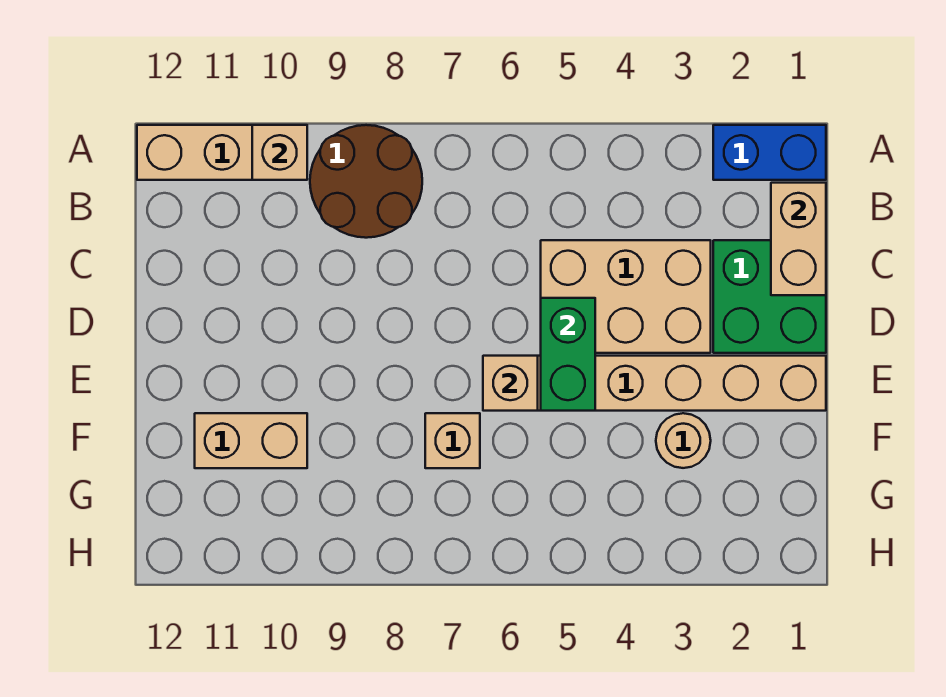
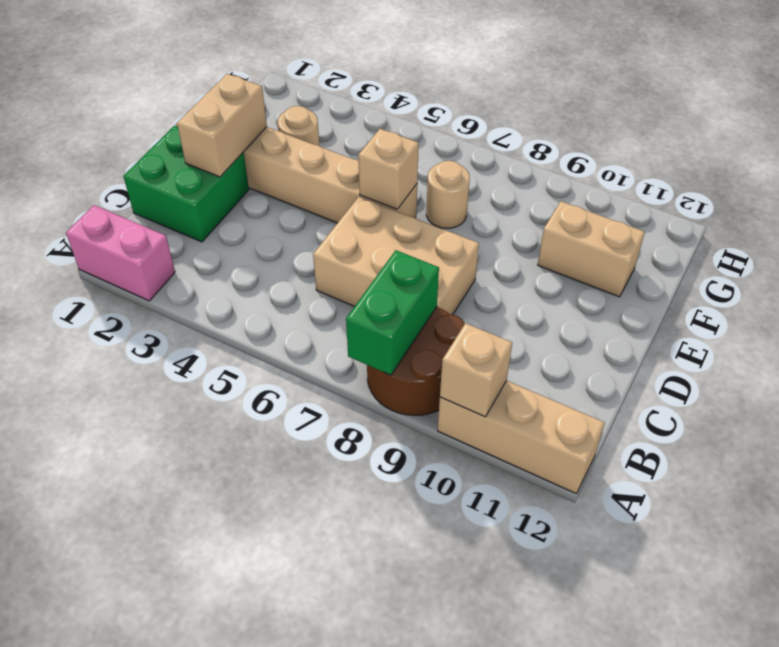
blue brick A1:A2 level 1 -> pink brick A1:A2 level 1
tan brick B1:C1 level 2 -> tan brick D2:E2 level 2
tan brick C3:D5 level 1 -> tan brick C6:D8 level 1
green brick D5:E5 level 2 -> green brick A8:B8 level 2
tan brick F7 level 1 -> tan round brick F7 level 1

